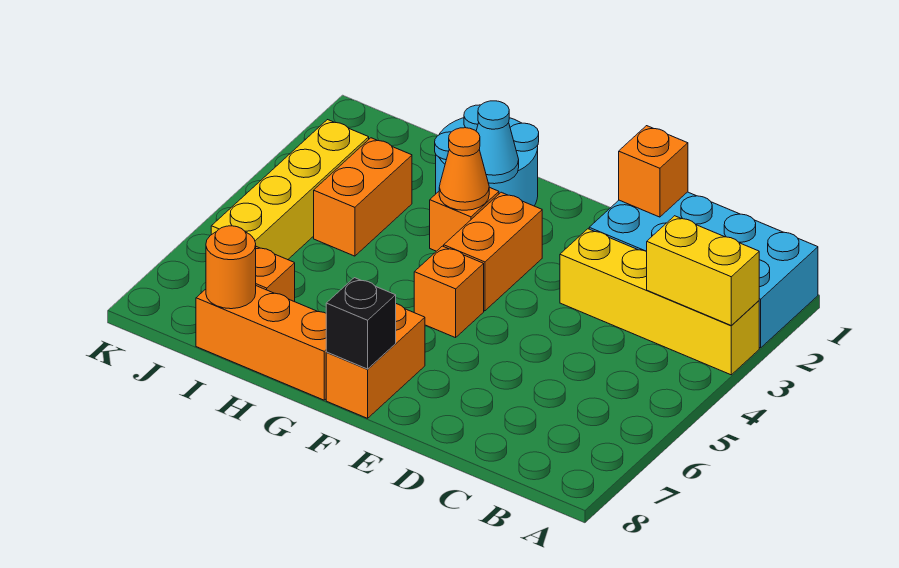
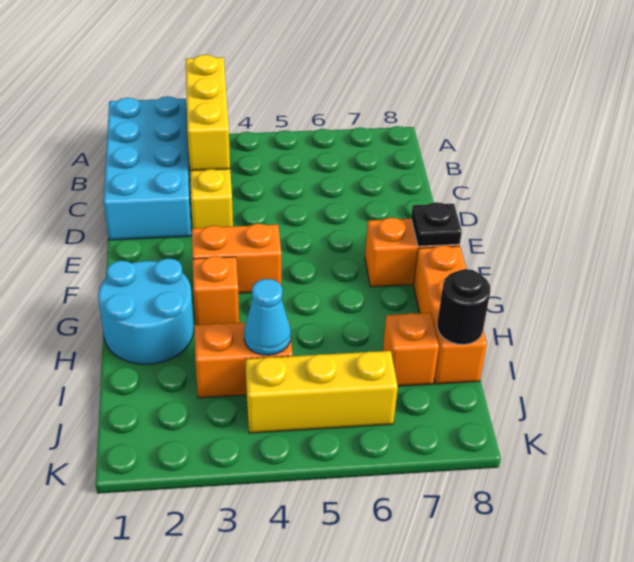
yellow brick A3:B3 level 2 -> yellow brick A3:C3 level 2
orange brick D1 level 2 -> none
orange brick F5 level 1 -> none
black brick F8 level 2 -> black plate F8 level 2
cyan cone G2 level 2 -> cyan cone I4 level 2
orange cone G3 level 2 -> none
orange round brick I8 level 2 -> black round brick I8 level 2
yellow brick J3:J6 level 1 -> yellow brick J4:J6 level 1

